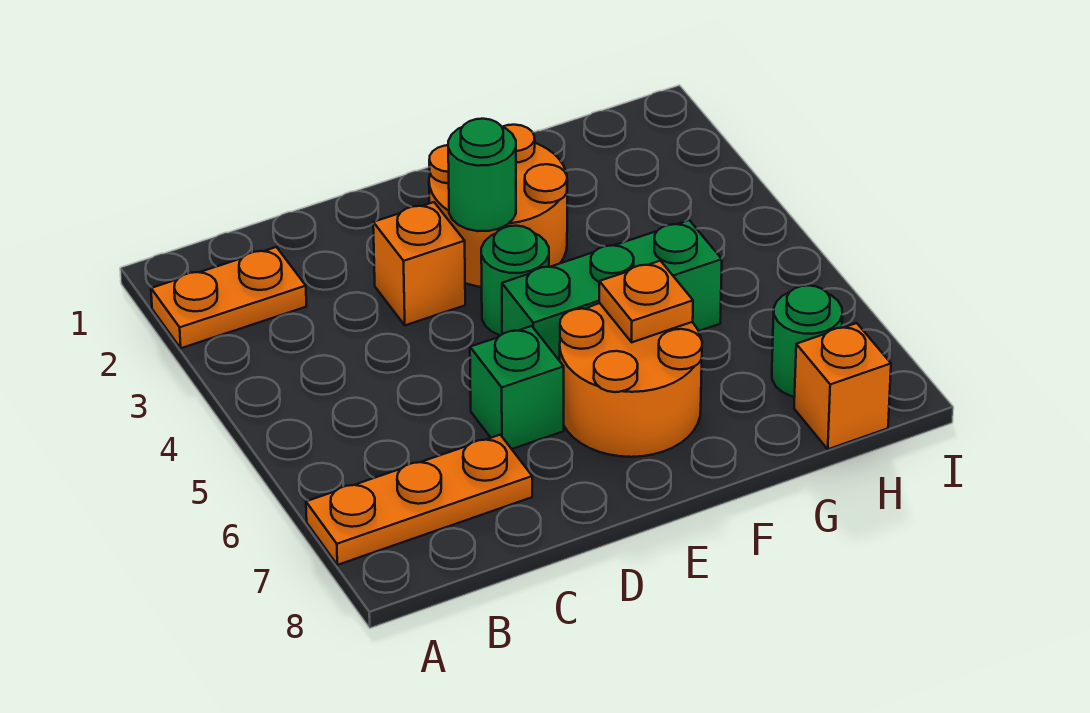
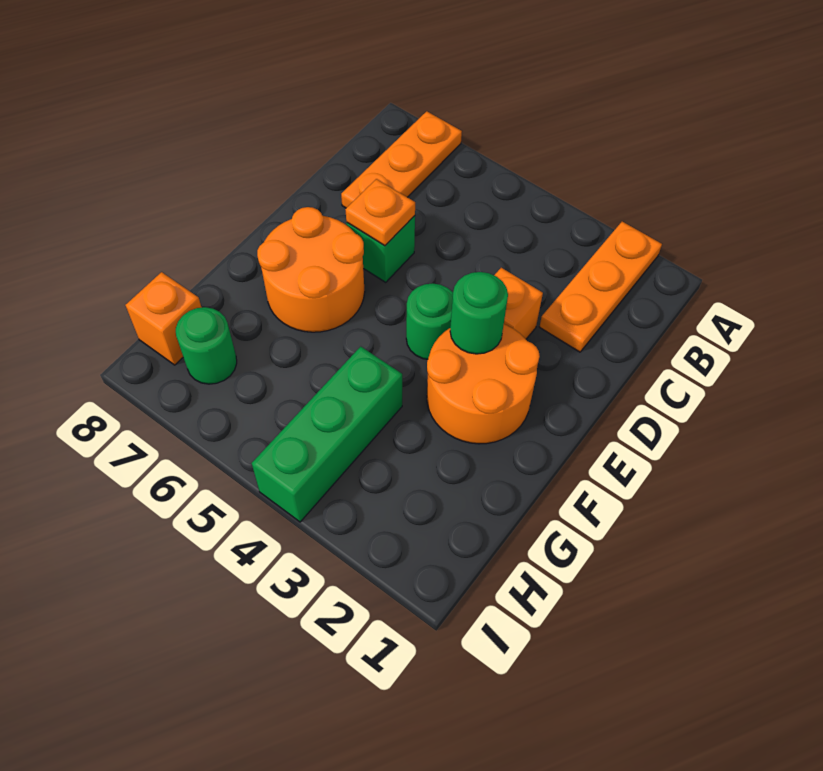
orange plate A2:B2 level 1 -> orange plate A2:C2 level 1
green brick E5:G5 level 1 -> green brick G4:I4 level 1
orange plate F6 level 2 -> orange plate D6 level 2

